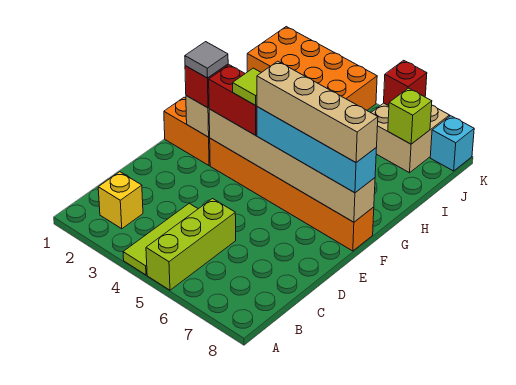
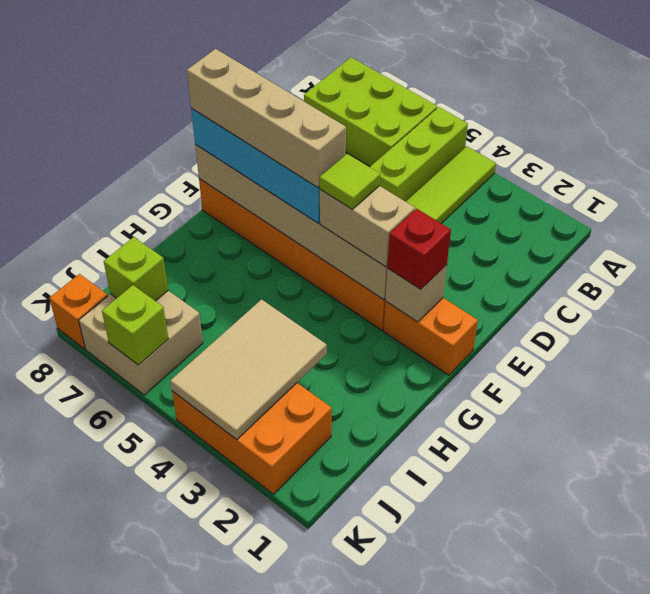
none -> lime brick A6:B8 level 1
yellow brick B2 level 1 -> none
grey tile F2 level 4 -> none
red brick F3:F4 level 3 -> tan brick F3:F4 level 3
none -> tan tile I3:K4 level 2
orange brick J1:K4 level 1 -> orange brick J2:K4 level 1
red brick K6 level 2 -> lime brick K6 level 2
cyan brick K8 level 1 -> orange brick K8 level 1

